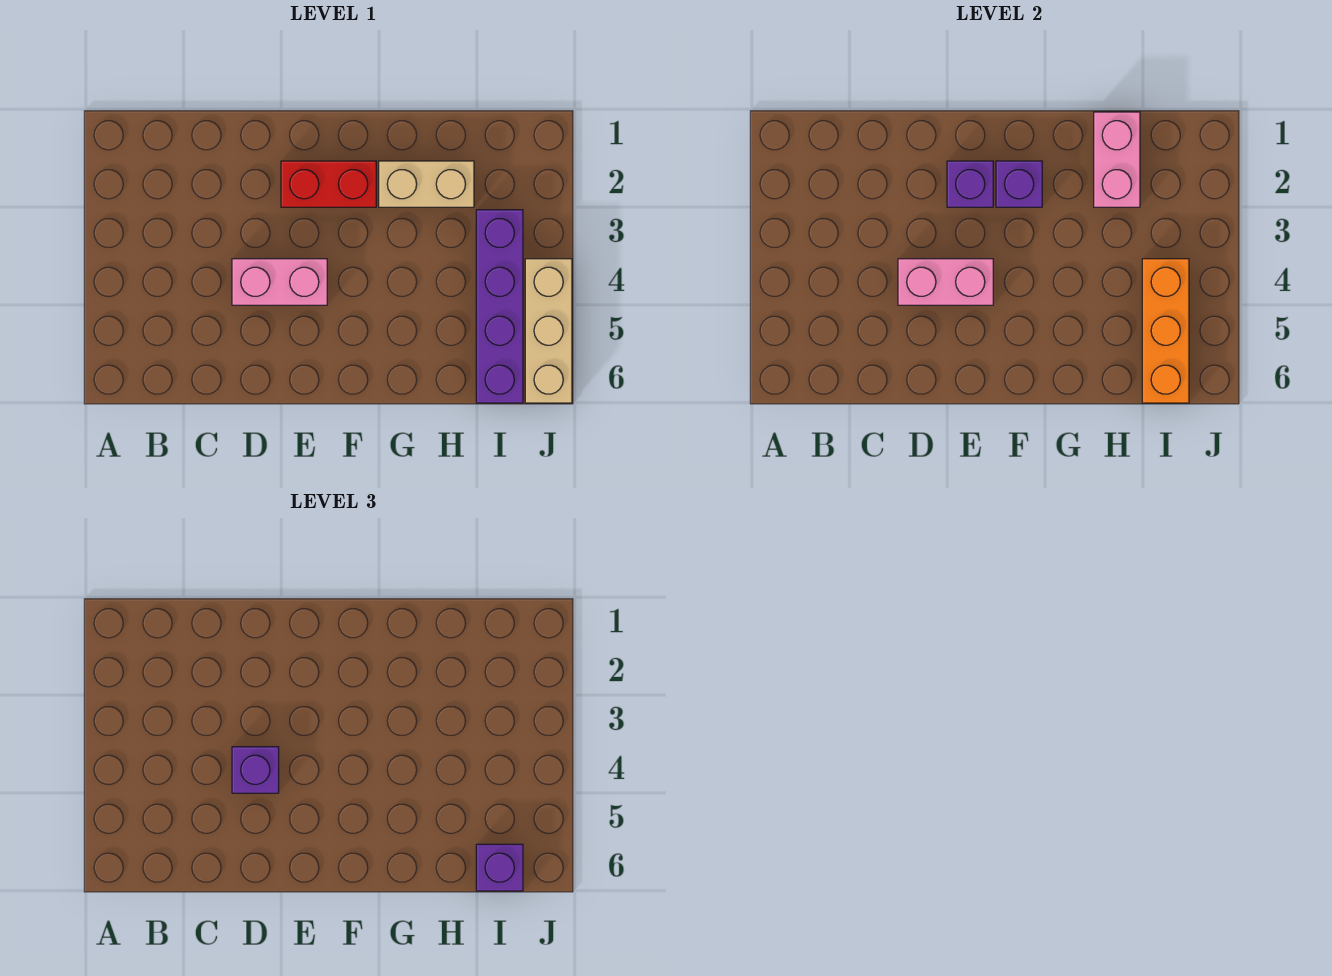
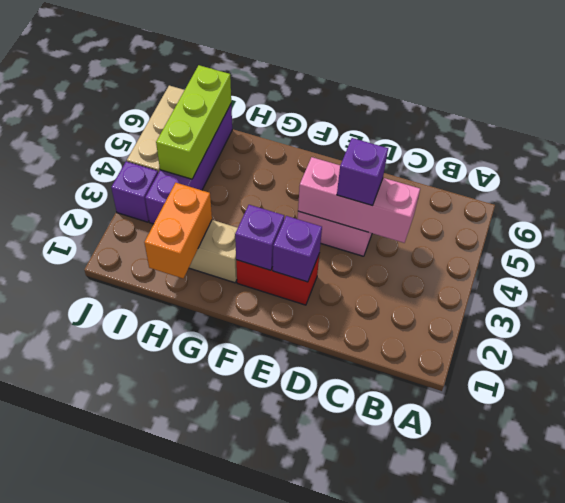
pink brick D4:E4 level 2 -> pink brick C4:E4 level 2
pink brick H1:H2 level 2 -> orange brick H1:H2 level 2
orange brick I4:I6 level 2 -> lime brick I4:I6 level 2
purple brick I6 level 3 -> purple brick J3 level 1

